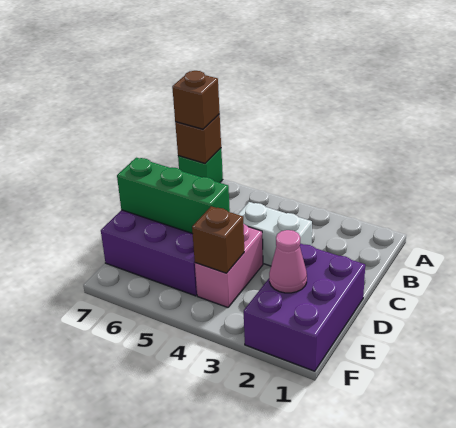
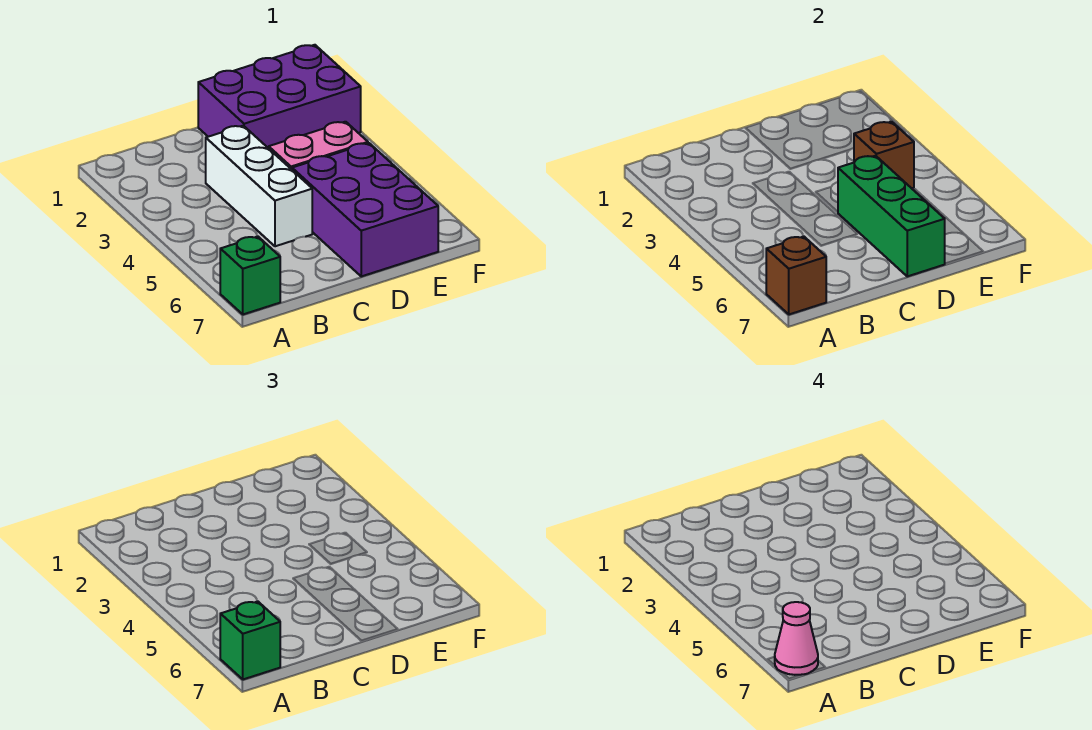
brown brick A7 level 3 -> green brick A7 level 3
white brick C3:C4 level 1 -> white brick C3:C5 level 1
pink cone E2 level 2 -> pink cone A7 level 4

